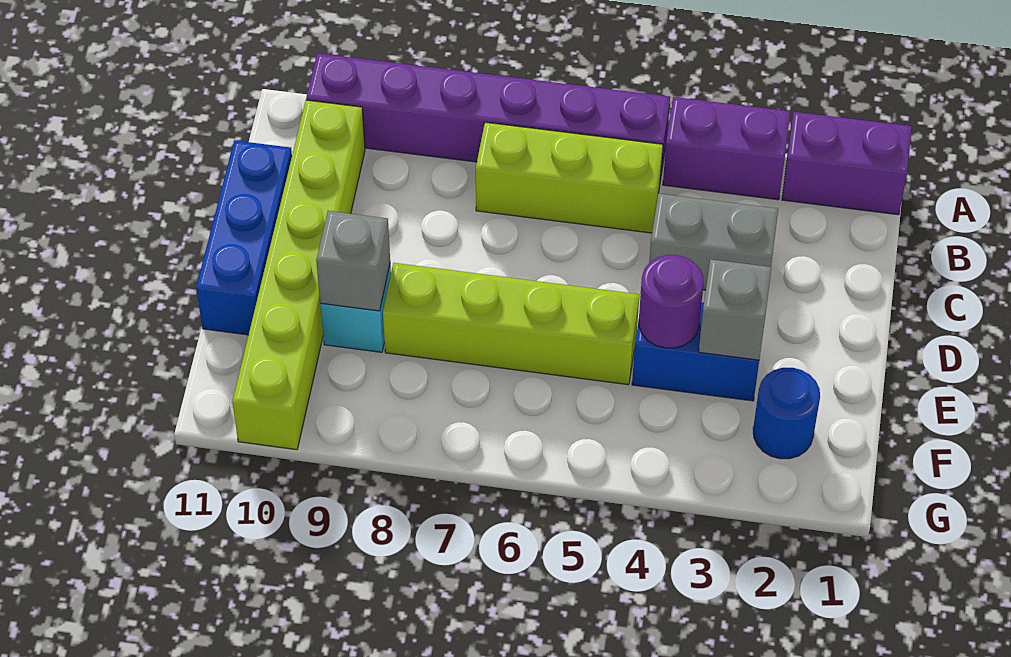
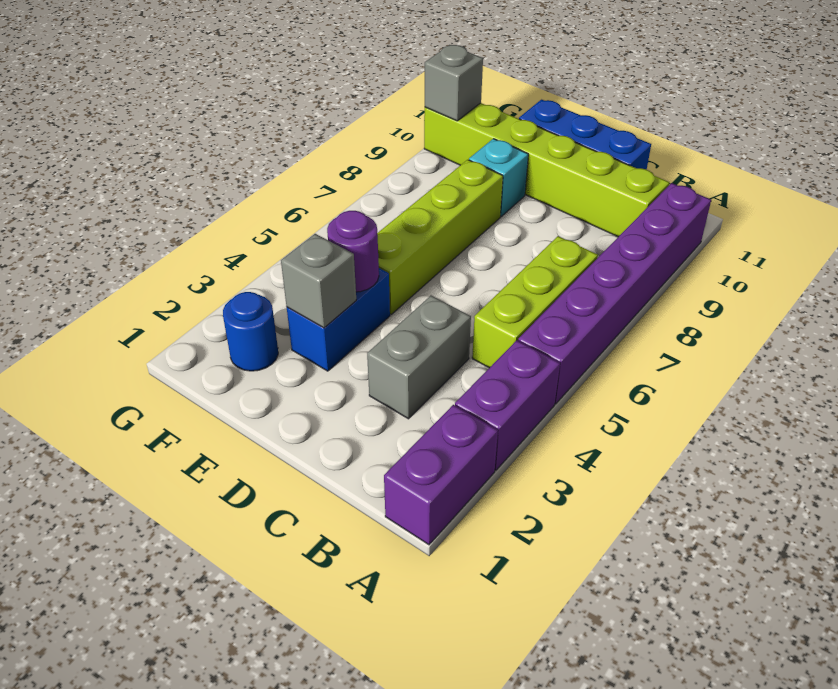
grey brick E9 level 2 -> grey brick G10 level 2

